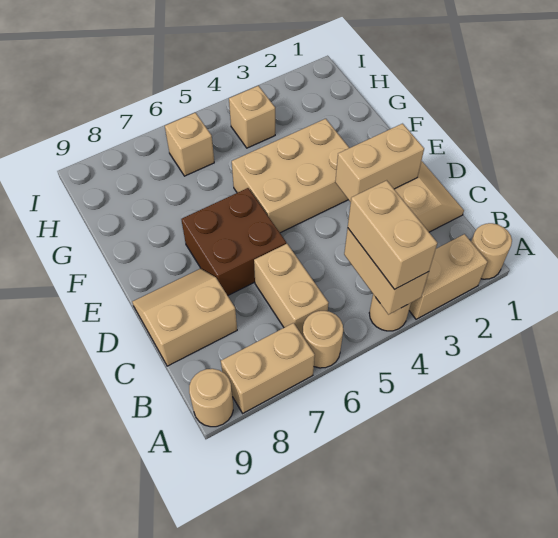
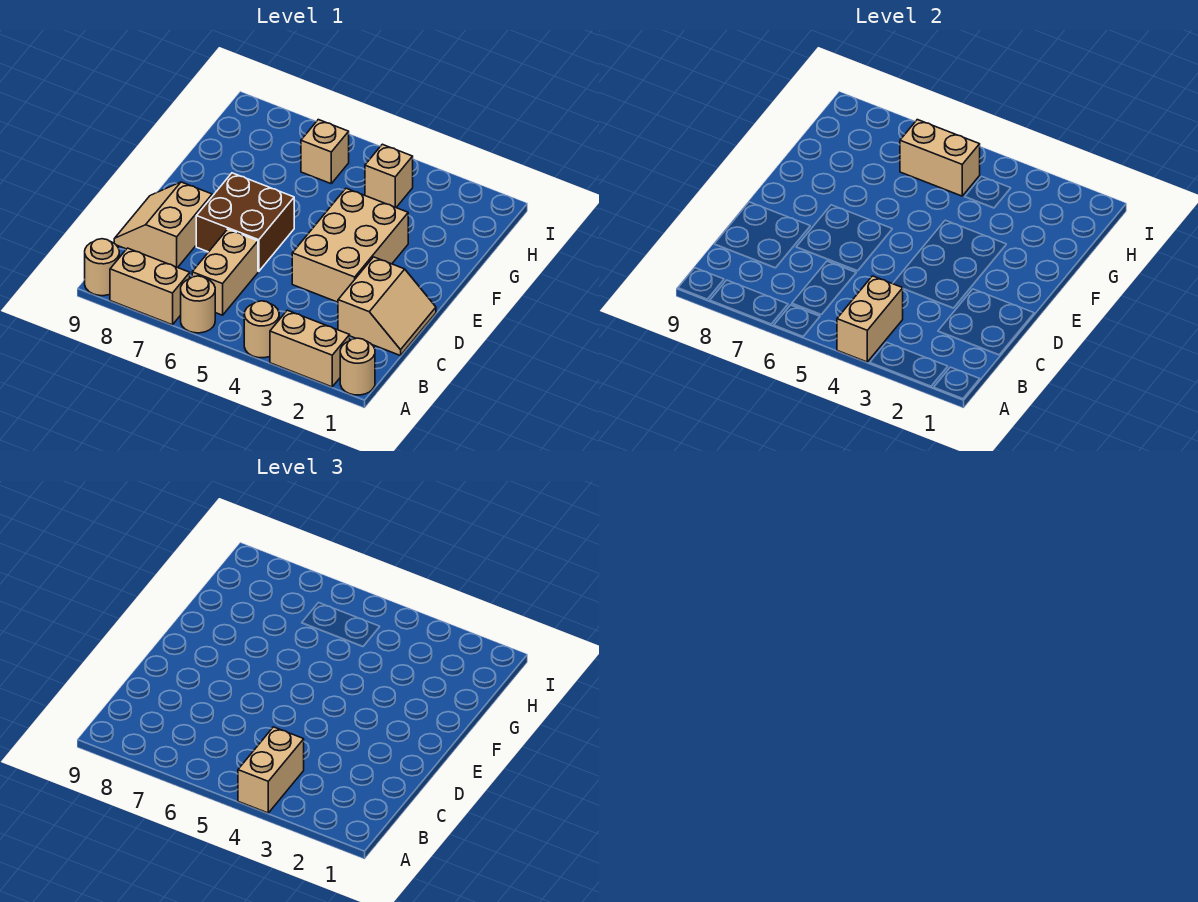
tan slope C8:D9 level 1 top C -> tan slope C8:D9 level 1 top 8
tan brick D2:D3 level 2 -> tan brick H5:H6 level 2
tan brick E3:F5 level 1 -> tan brick D3:F4 level 1

